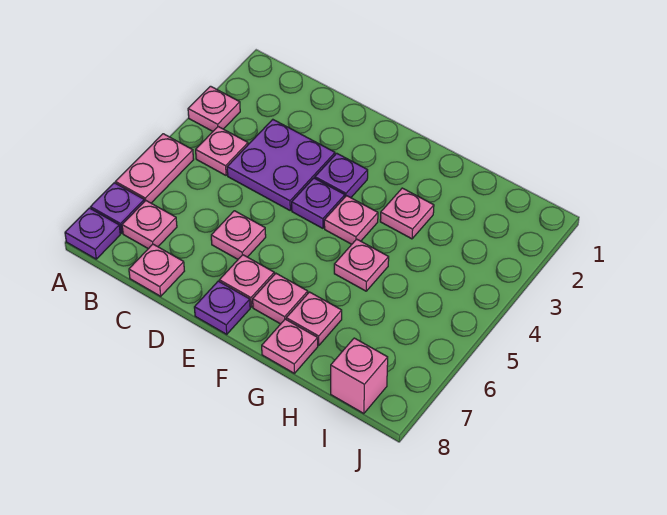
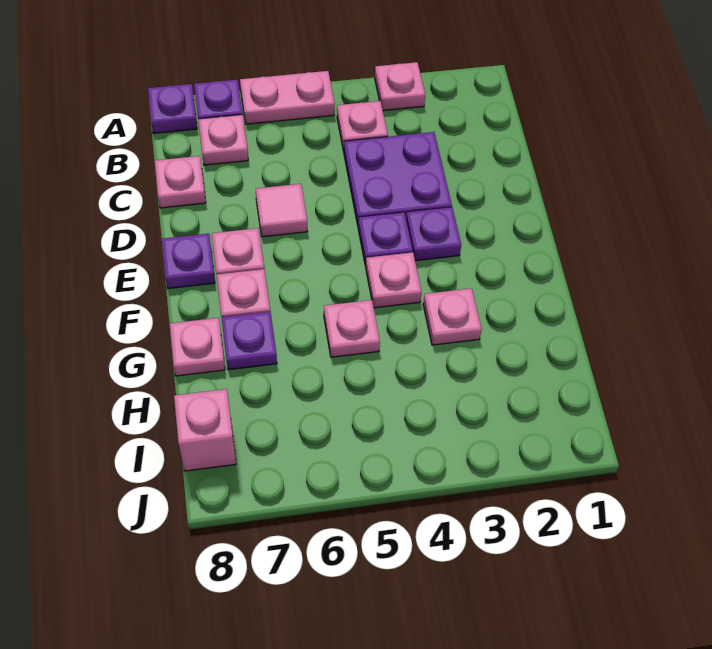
pink plate D6 level 1 -> pink tile D6 level 1
pink plate G7 level 1 -> purple plate G7 level 1

